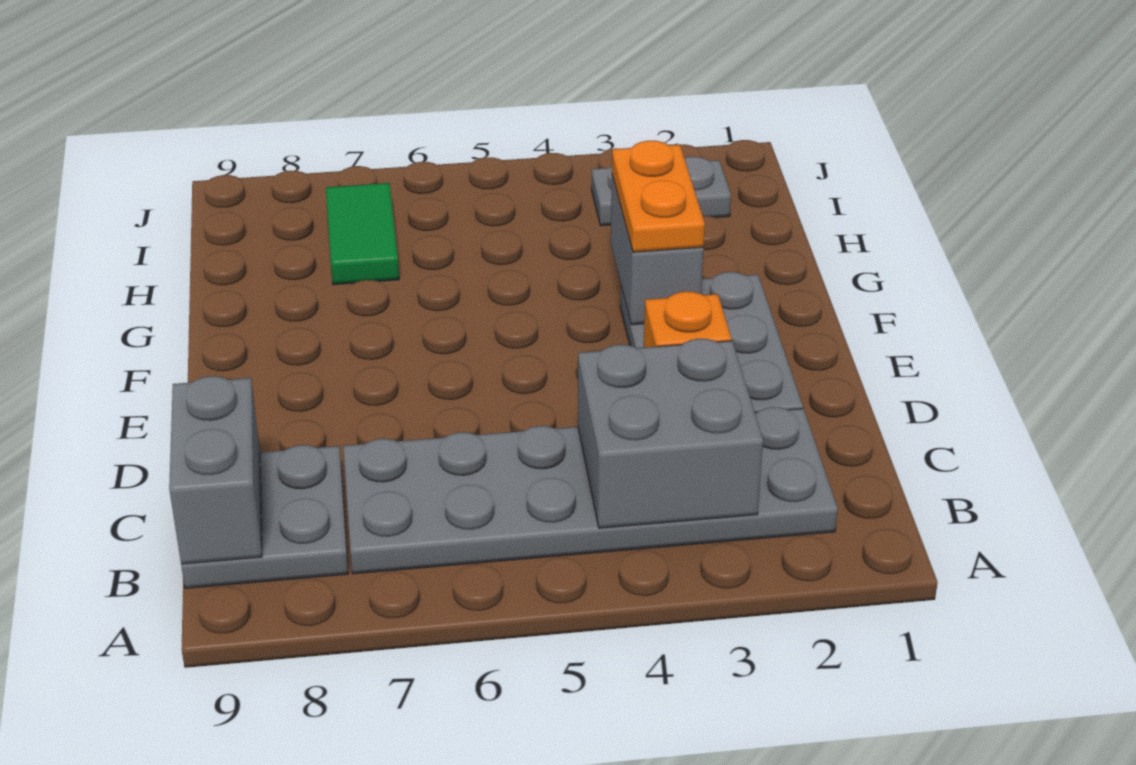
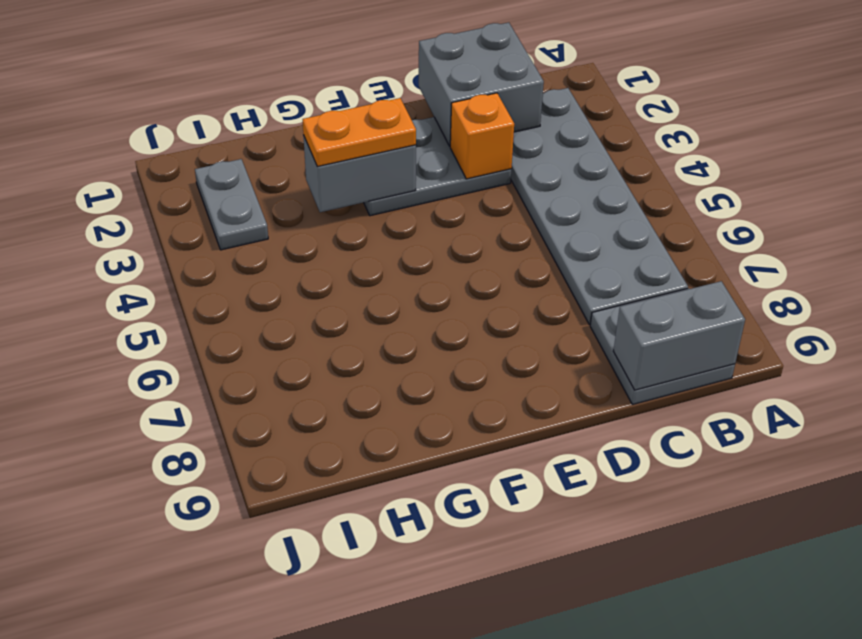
grey brick B3:C4 level 2 -> grey brick C1:D2 level 2
green tile H7:I7 level 1 -> none

